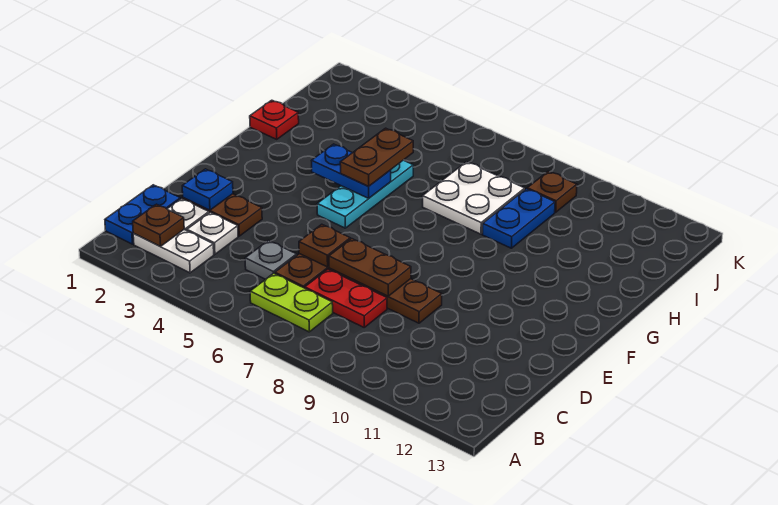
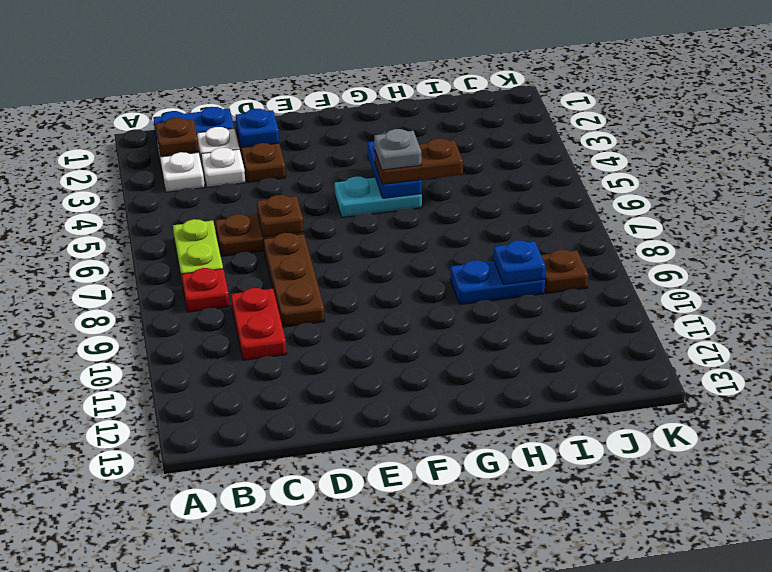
grey plate C5 level 1 -> grey plate G5 level 4
red plate C7:C8 level 1 -> red plate C9:C10 level 1
brown plate D7:D8 level 2 -> none
cyan plate F5:H5 level 1 -> cyan plate F5:G5 level 1
red plate H1 level 1 -> red plate B8 level 1
white plate H7:I8 level 1 -> none
none -> blue plate I9 level 2

